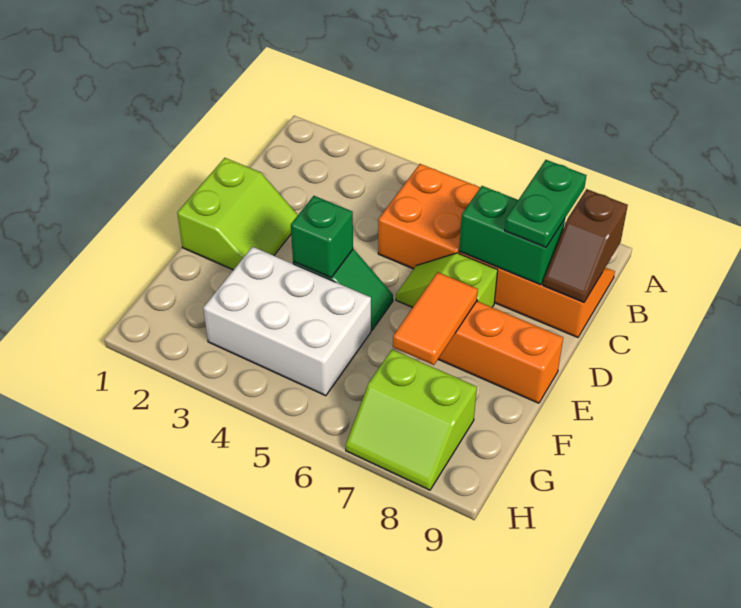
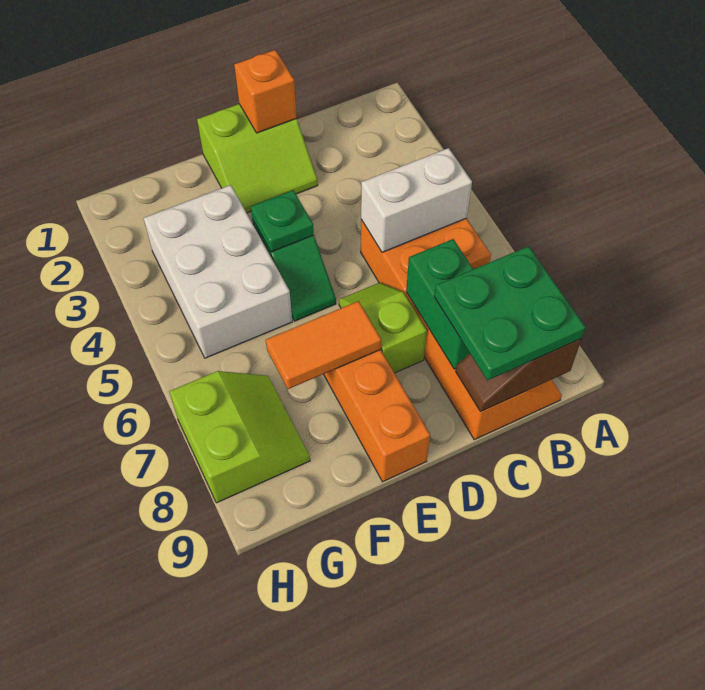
none -> white brick B5:C5 level 2
green plate B8:C8 level 3 -> green plate B8:C9 level 3
none -> orange brick D1 level 2
green brick E4 level 2 -> green plate E4 level 2
lime slope G7:H8 level 1 top G -> lime slope G7:H8 level 1 top H

